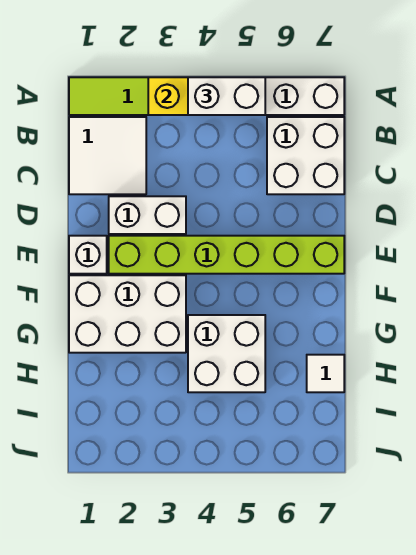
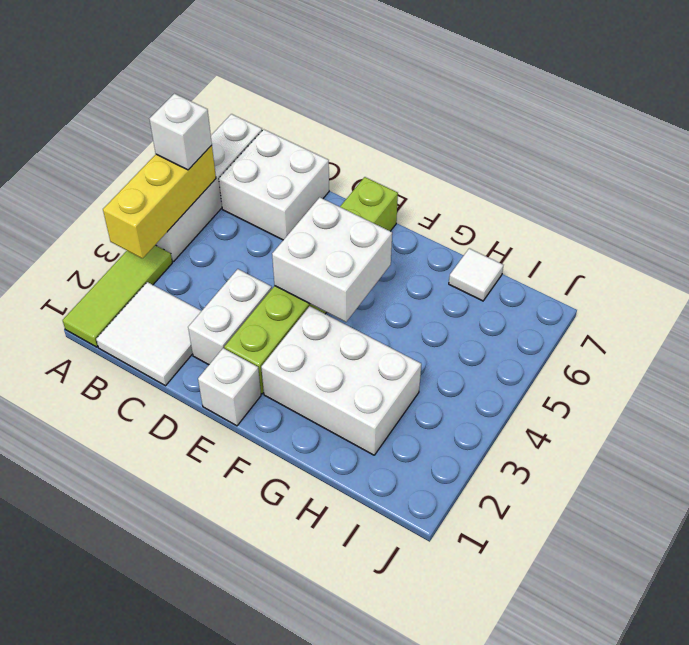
white brick A4:A5 level 3 -> white brick A5 level 3
white brick F1:G3 level 1 -> white brick F2:H3 level 1
white brick G4:H5 level 1 -> white brick E4:F5 level 2

